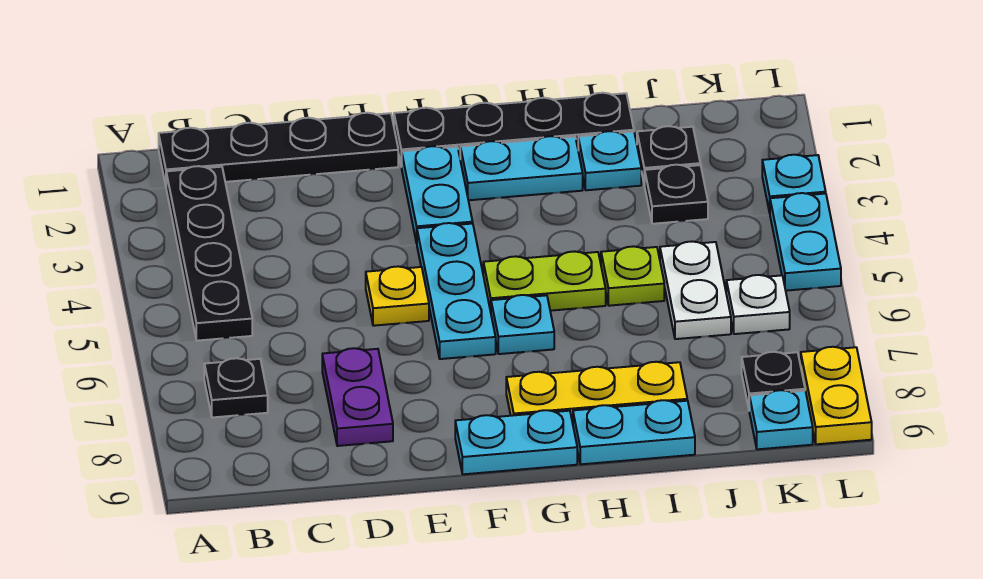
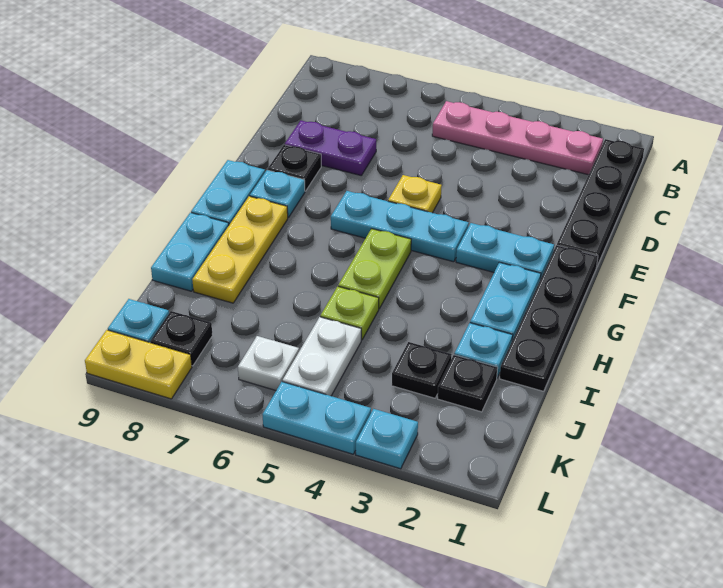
black plate B2:B5 level 1 -> pink plate B2:B5 level 1
black plate B7 level 1 -> black plate E8 level 1
cyan plate G6 level 1 -> cyan plate F8 level 1
white plate J5:J6 level 1 -> white plate J5:K5 level 1

